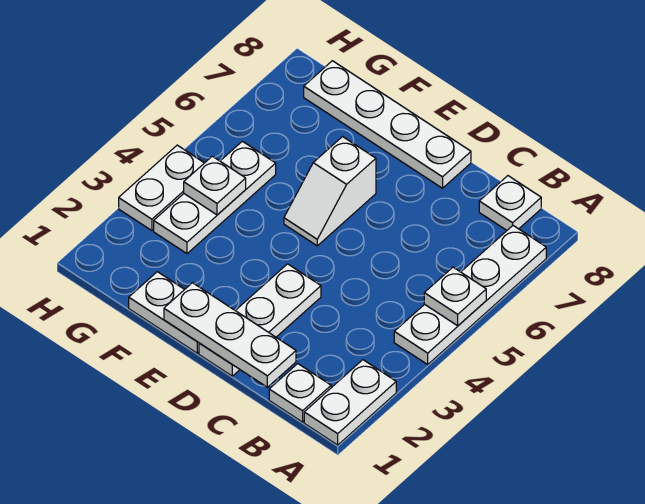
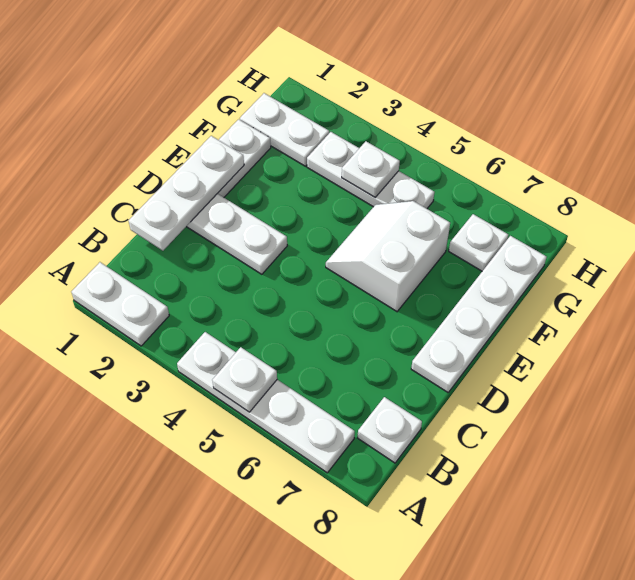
white plate B1 level 1 -> white plate G7 level 1
white slope E5:E6 level 1 top 6 -> white slope E5:F6 level 1 top 6
white plate H3:H4 level 1 -> white plate G1:G2 level 1

